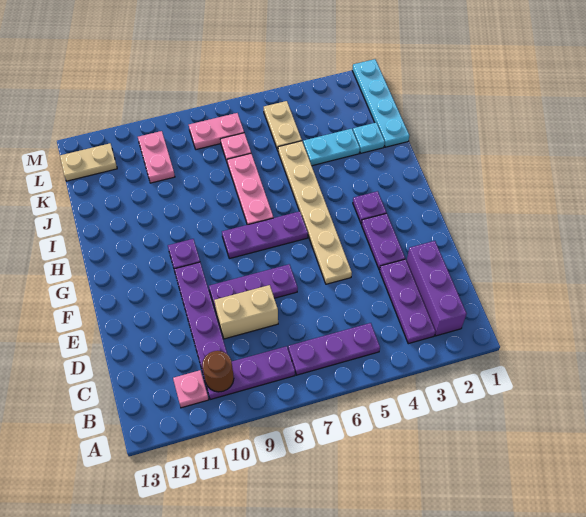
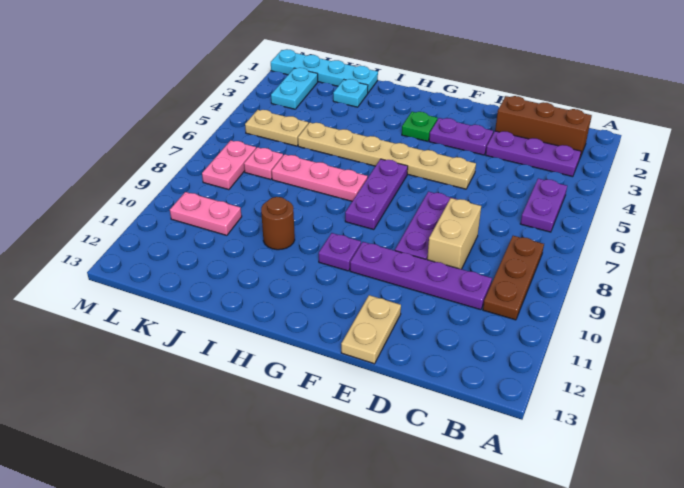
purple brick B2:D2 level 1 -> brown brick B2:D2 level 1
purple plate B5:B7 level 1 -> purple plate B5:B6 level 1
purple plate B8:B10 level 1 -> brown plate B8:B10 level 1
brown round brick B10 level 2 -> brown round brick I10 level 1
pink plate B11 level 1 -> none
purple plate G3 level 1 -> green plate G3 level 1
cyan plate J3:J4 level 1 -> cyan plate L2:L3 level 1
tan plate L12:L13 level 1 -> tan plate E12:E13 level 1

